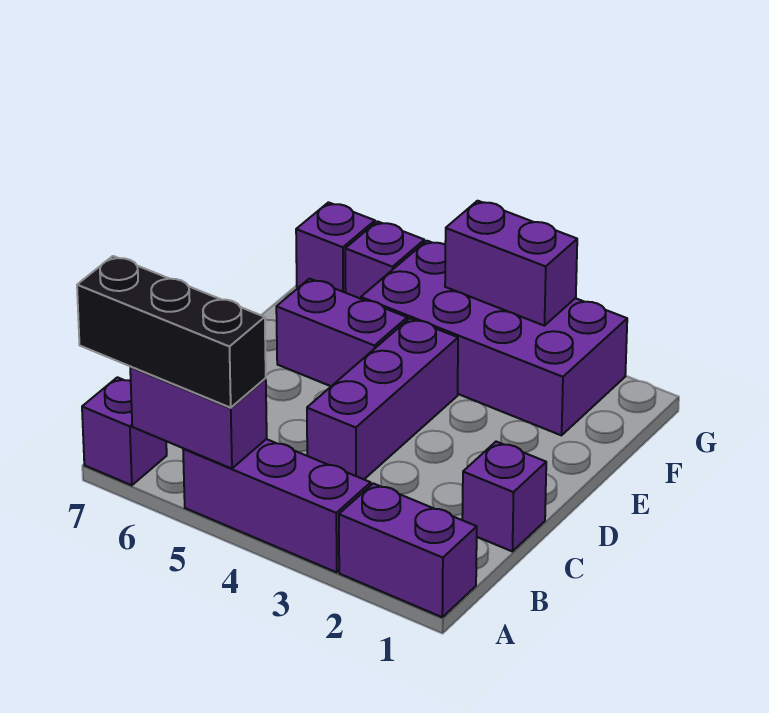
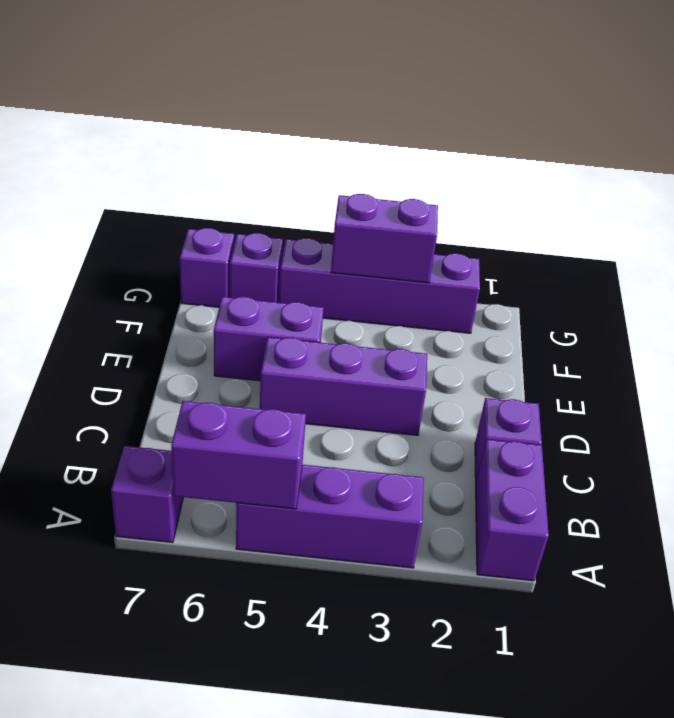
purple brick A1:A2 level 1 -> purple brick A1:B1 level 1
black brick A5:A7 level 3 -> none
purple brick C4:E4 level 1 -> purple brick D3:D5 level 1
purple brick F2:G5 level 1 -> purple brick G2:G5 level 1

